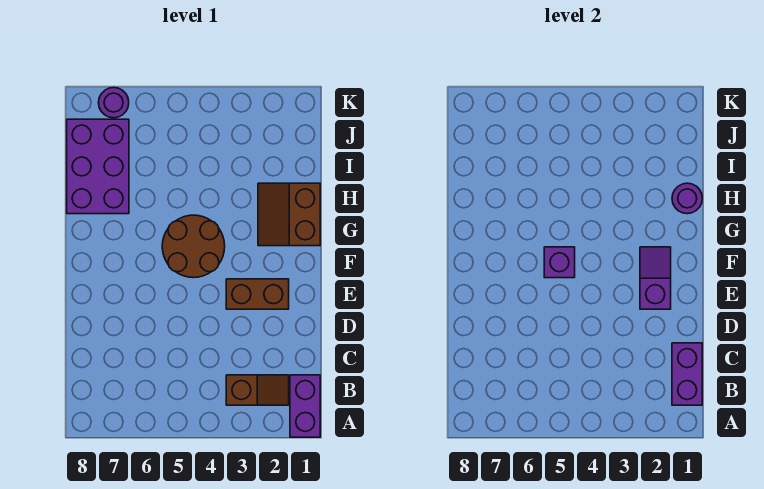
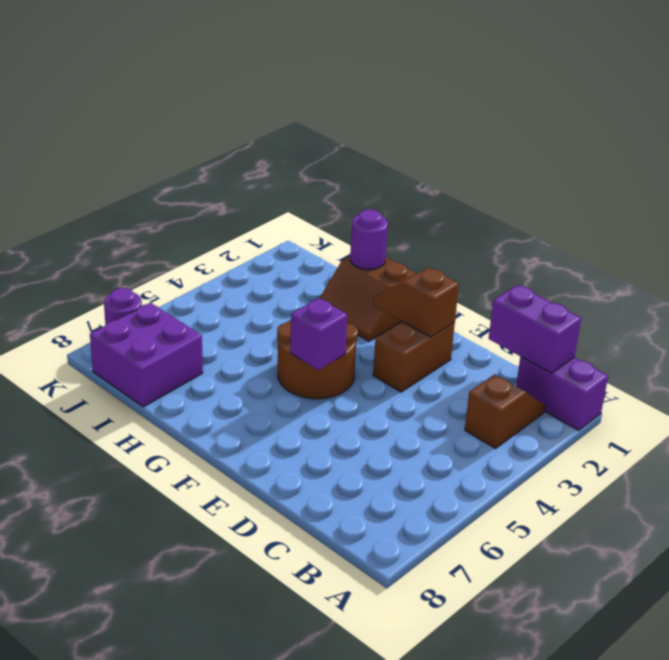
purple slope E2:F2 level 2 top E -> brown slope E2:F2 level 2 top E
purple brick H7:J8 level 1 -> purple brick I7:J8 level 1

